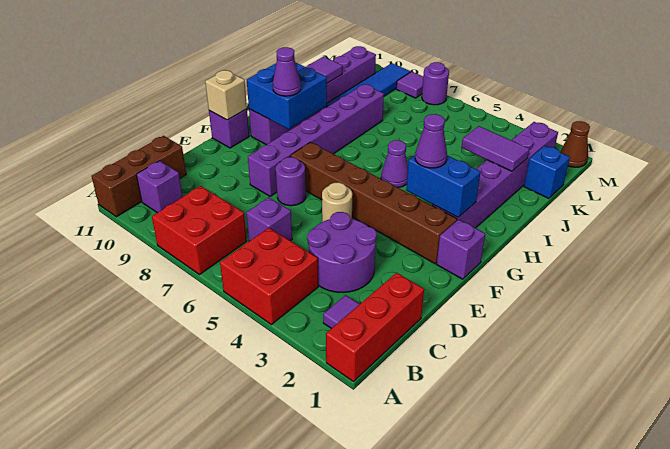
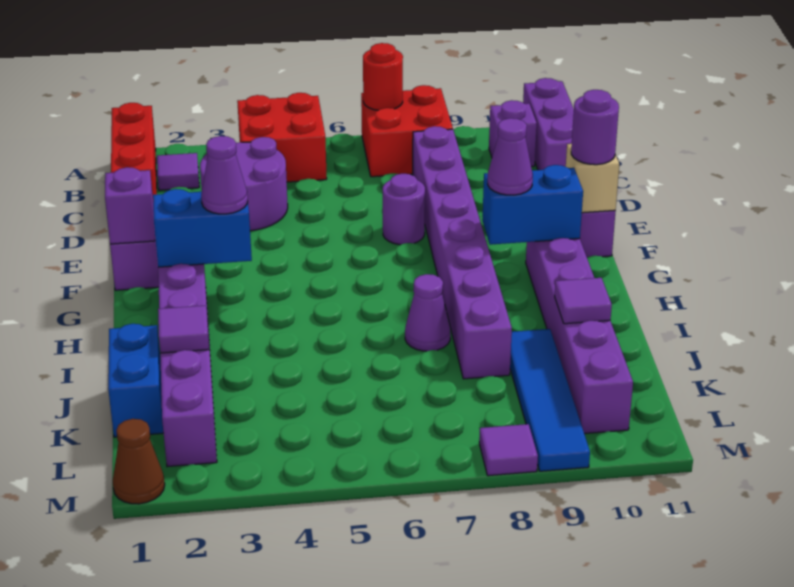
none -> red round brick A7 level 2
brown brick A11:C11 level 1 -> purple brick A11:C11 level 1
purple brick C6 level 1 -> purple brick F1 level 2
tan round brick E5 level 1 -> none
purple brick E8:J8 level 1 -> purple brick C8:J8 level 1
brown brick F2:F7 level 1 -> none
blue brick G9:H10 level 2 -> blue brick G9:G10 level 2
purple cone H5 level 1 -> purple cone I7 level 1
purple tile J2:J3 level 2 -> purple tile J2 level 2
blue brick K1 level 1 -> blue brick J1:K1 level 1
purple round brick M7 level 1 -> purple round brick F11 level 3

